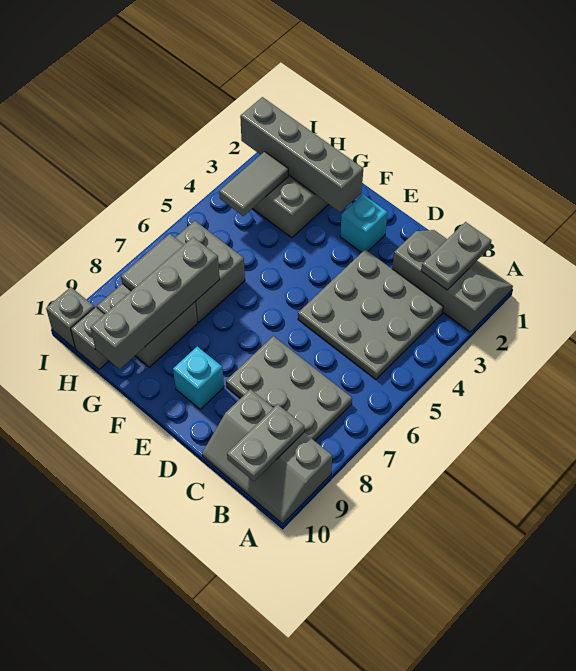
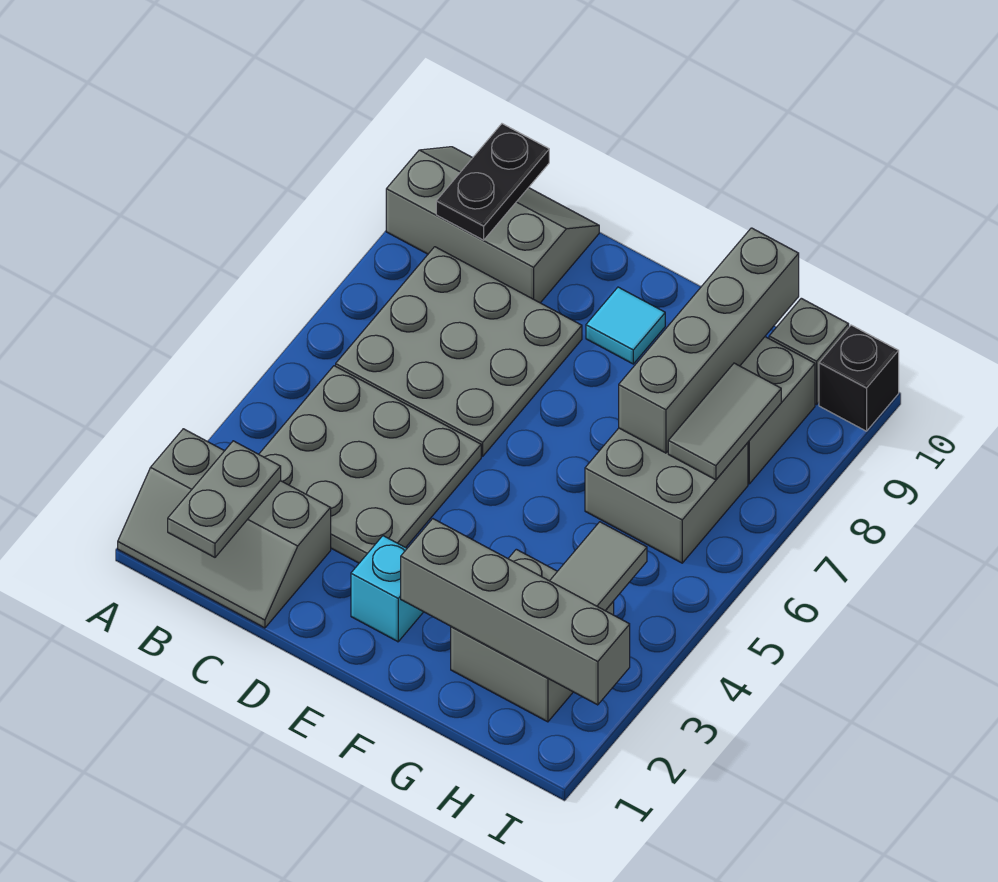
grey plate B7:D8 level 1 -> grey plate B6:D8 level 1
grey plate B9:B10 level 2 -> black plate B9:B10 level 2
cyan brick E9 level 1 -> cyan tile E9 level 1
grey brick I10 level 1 -> black brick I10 level 1

